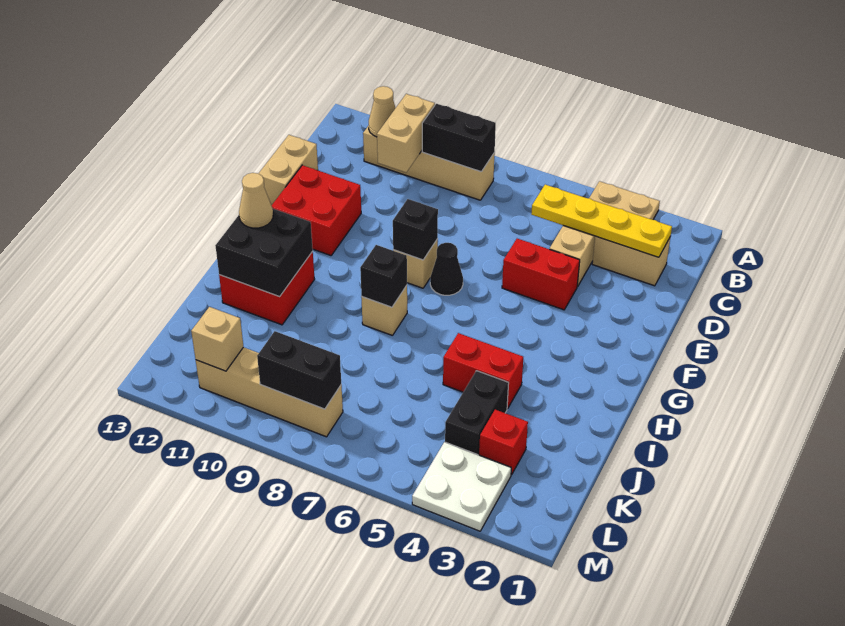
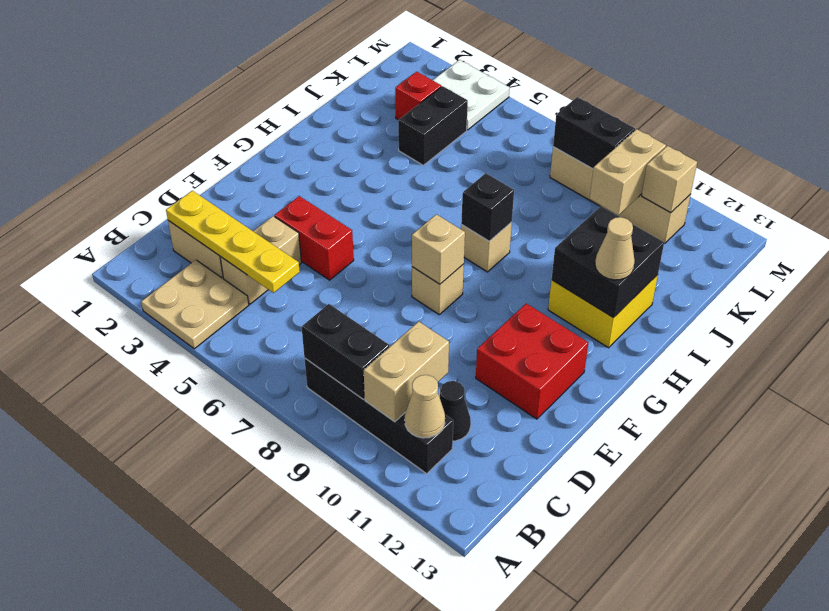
tan brick B8:B11 level 1 -> black brick B8:B11 level 1
tan brick D13:E13 level 1 -> tan brick K10:L10 level 2
black cone F7 level 1 -> black cone C11 level 1
black brick F8 level 2 -> tan brick F8 level 2
red brick H11:I12 level 1 -> yellow brick H11:I12 level 1
red brick I4:I5 level 1 -> none

